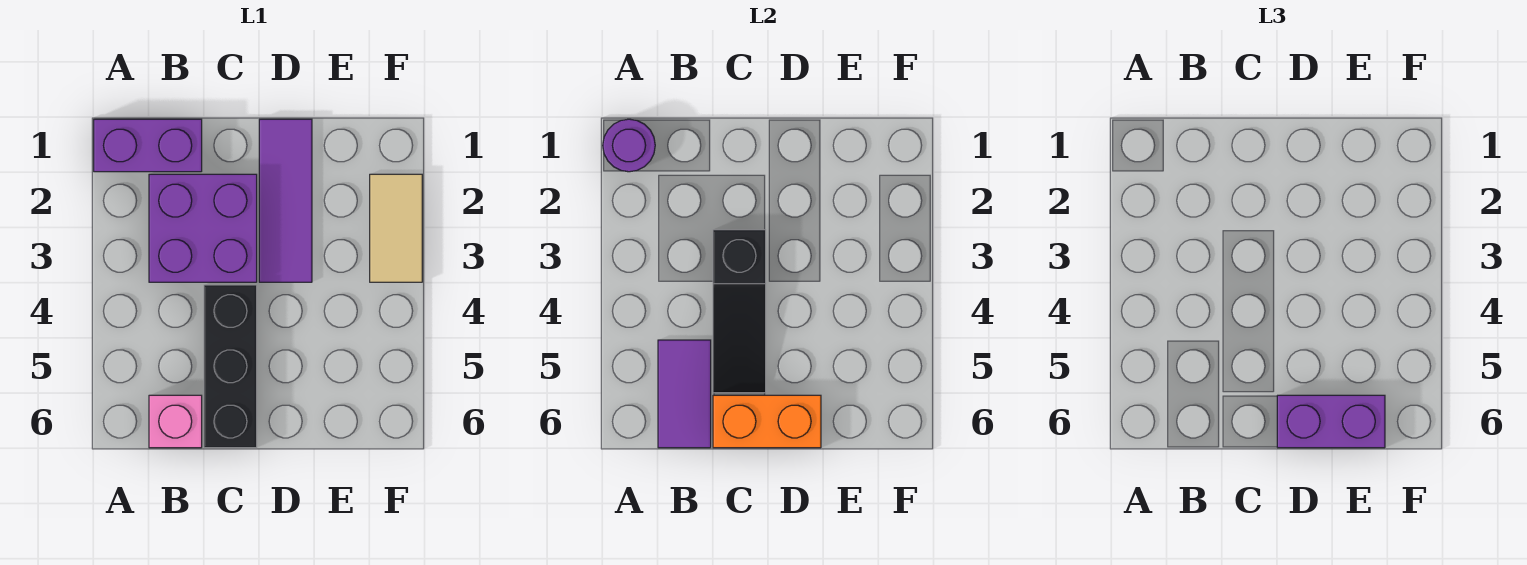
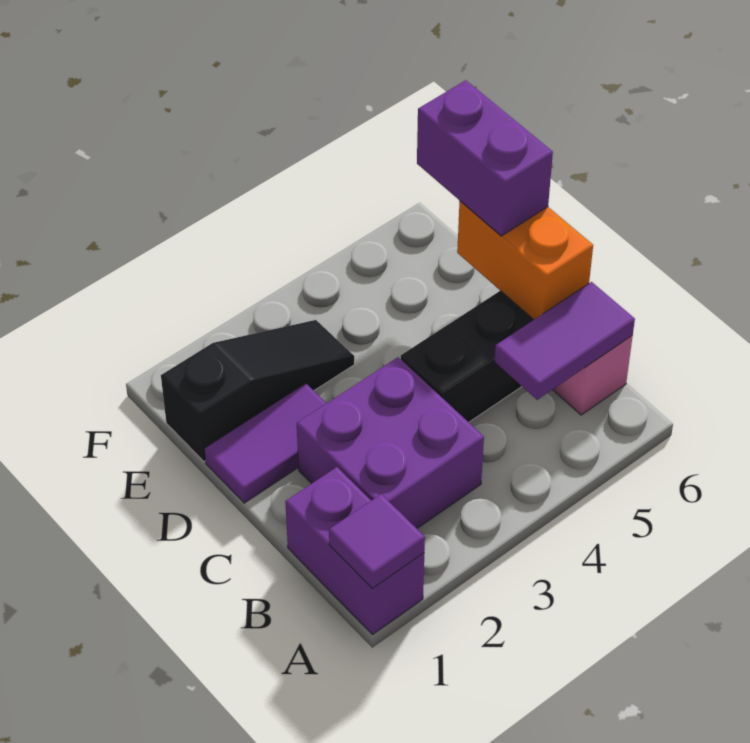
purple round brick A1 level 2 -> purple tile A1 level 2
black slope C3:C5 level 2 top 3 -> black slope E1:E3 level 1 top 1
purple tile D1:D3 level 1 -> purple tile D1:D2 level 1
tan tile F2:F3 level 1 -> none

